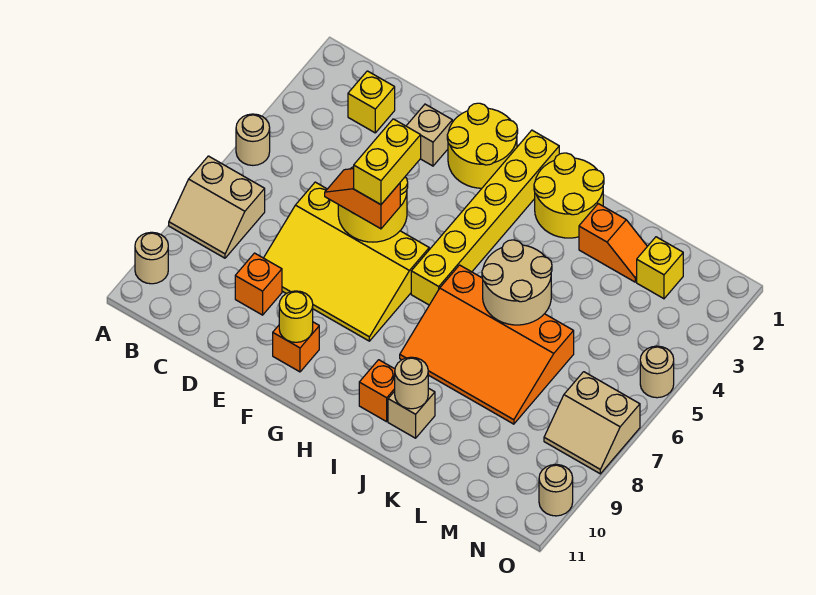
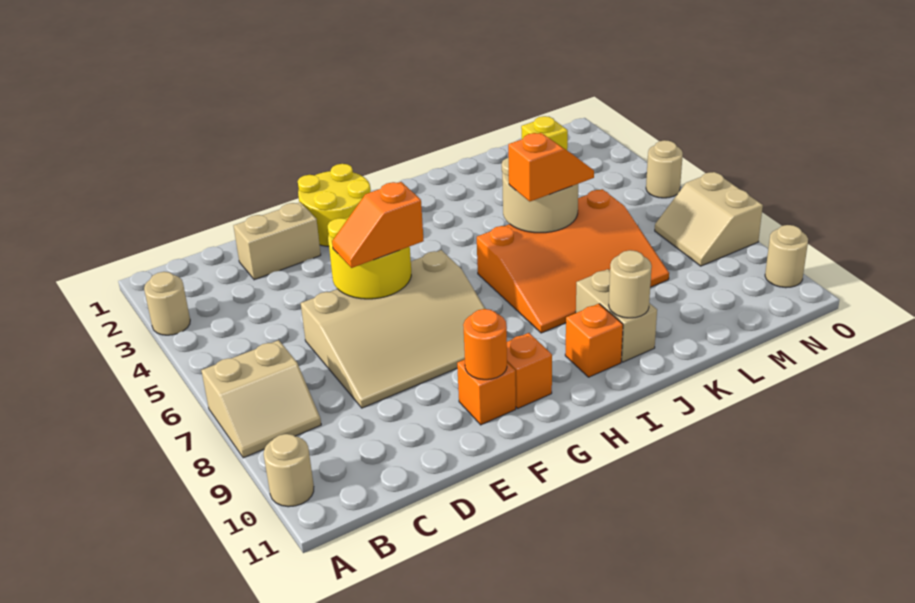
tan round brick A5 level 1 -> tan round brick A3 level 1
yellow brick C2 level 1 -> none
yellow slope D6:G8 level 1 top 6 -> tan slope D6:G8 level 1 top 6
orange brick D9 level 1 -> orange brick G10 level 1
tan brick E2 level 1 -> tan brick D2:E2 level 1
yellow brick F5:F6 level 4 -> none
yellow round brick F10 level 2 -> orange round brick F10 level 2
yellow brick H1:H6 level 1 -> none
yellow round brick I1:J2 level 1 -> none
tan brick J10 level 1 -> tan brick J9:J10 level 1
orange slope K2:L2 level 1 top K -> orange slope J6:K6 level 3 top J
tan slope N7:O8 level 1 top 7 -> tan slope N7:O8 level 1 top O

